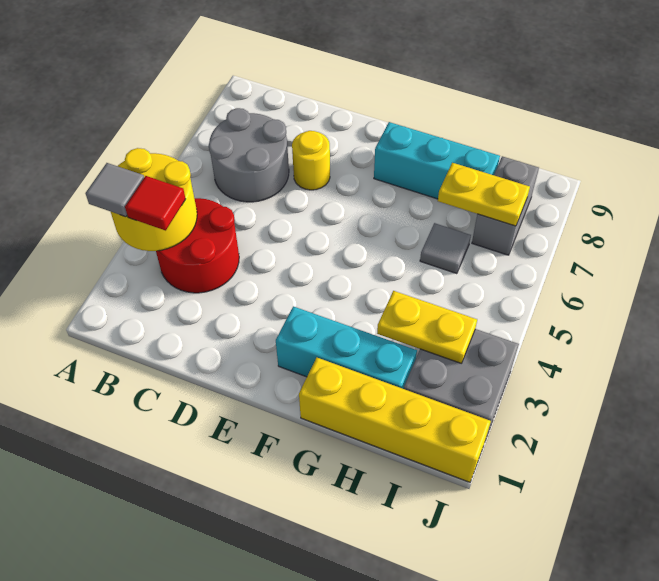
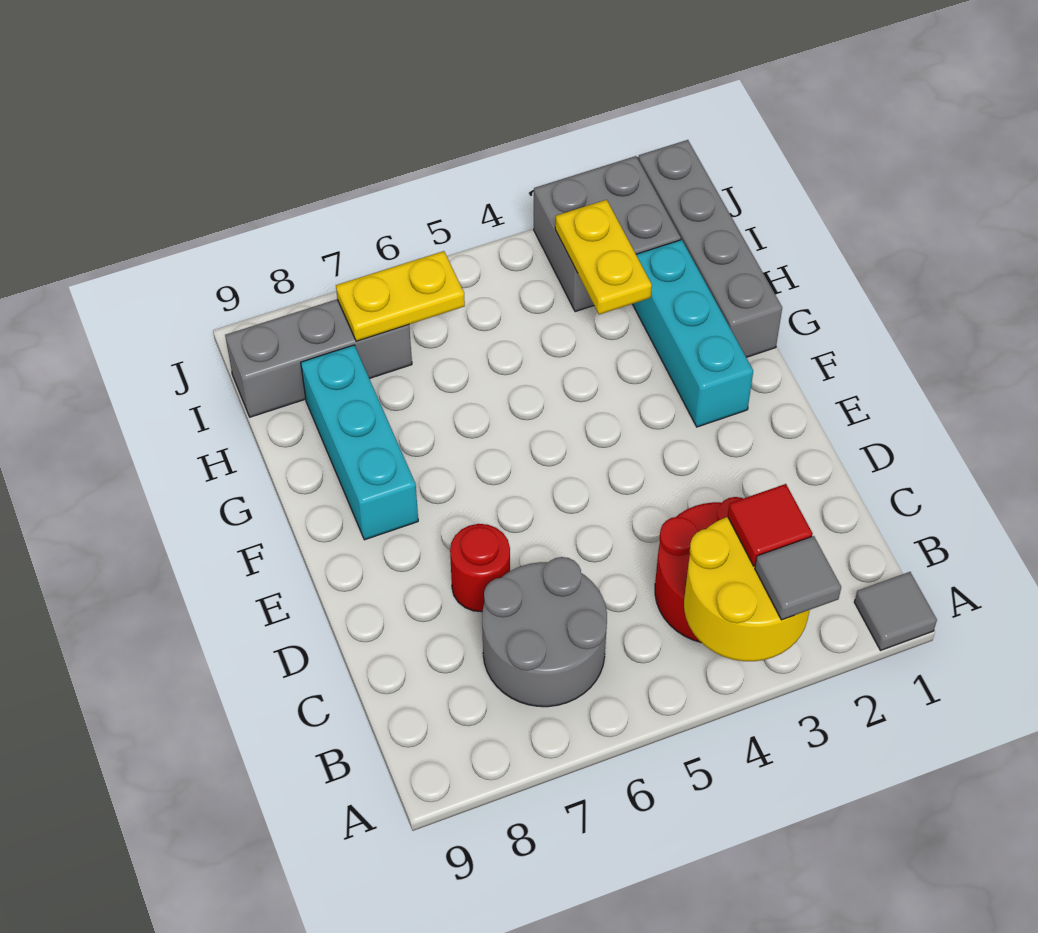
yellow round brick D7 level 1 -> red round brick D7 level 1
yellow brick G1:J1 level 1 -> grey brick G1:J1 level 1
grey tile H6 level 1 -> grey tile A1 level 1
yellow plate H7:I7 level 2 -> yellow plate I6:I7 level 2
grey brick I7:I8 level 1 -> grey brick I7:I9 level 1

